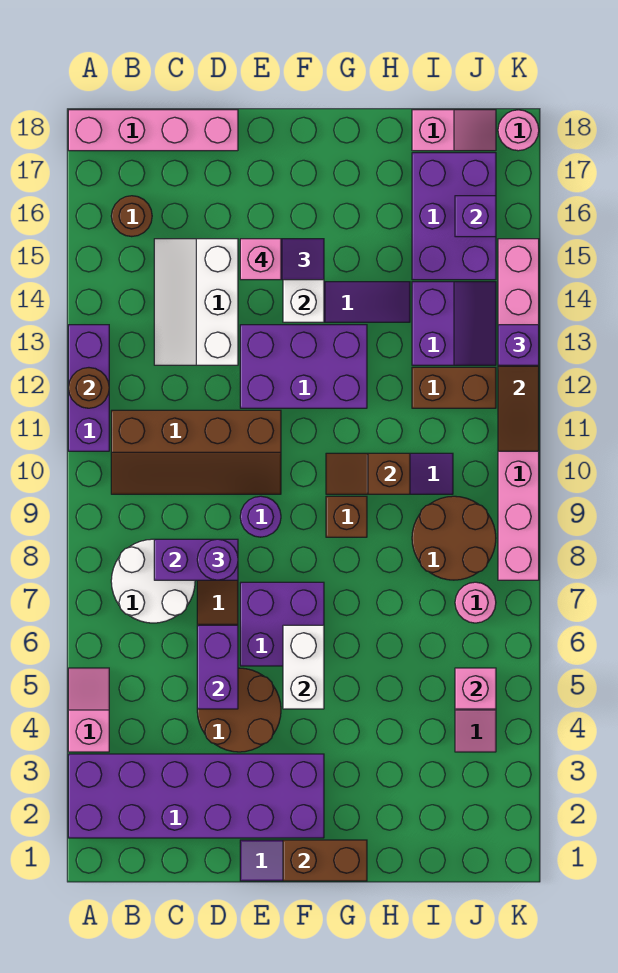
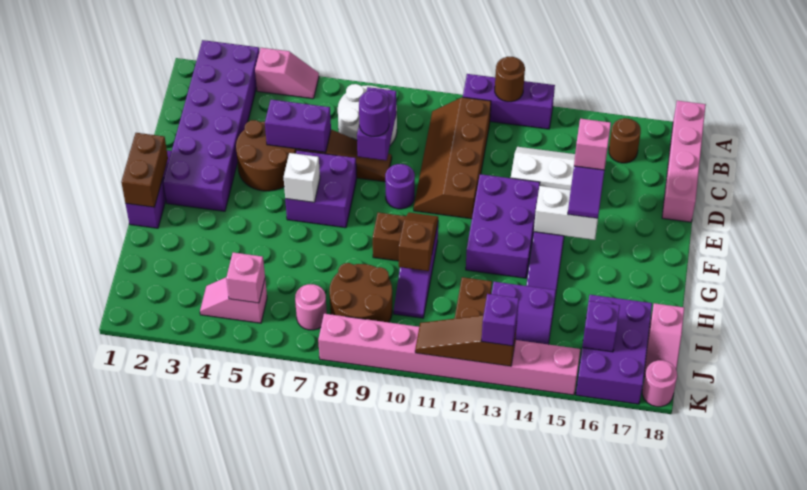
white brick F5:F6 level 2 -> white brick F6 level 2
purple brick I15:J17 level 1 -> purple brick I16:K17 level 1

